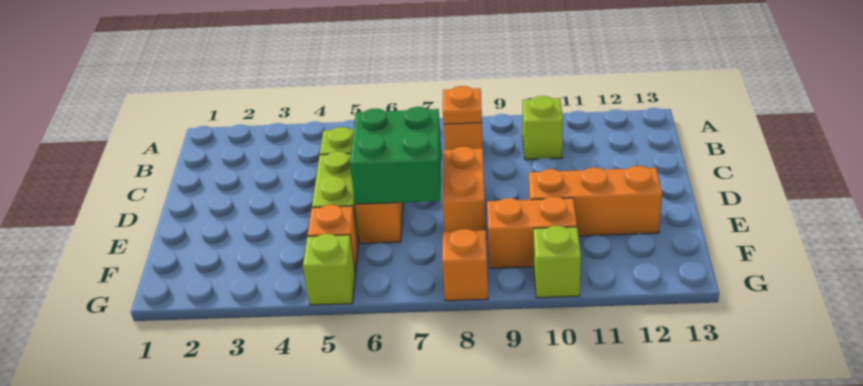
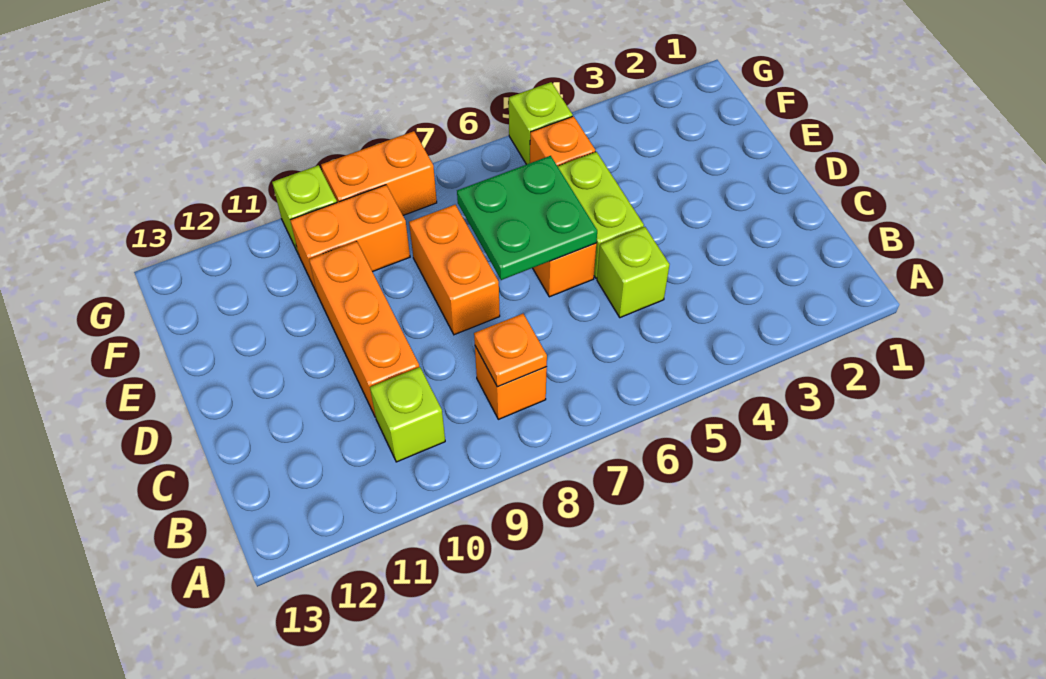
green brick D6:E7 level 2 -> green plate D6:E7 level 2
orange brick E10:E12 level 1 -> orange brick C10:E10 level 1
orange brick G8 level 1 -> orange brick G8:G9 level 1

